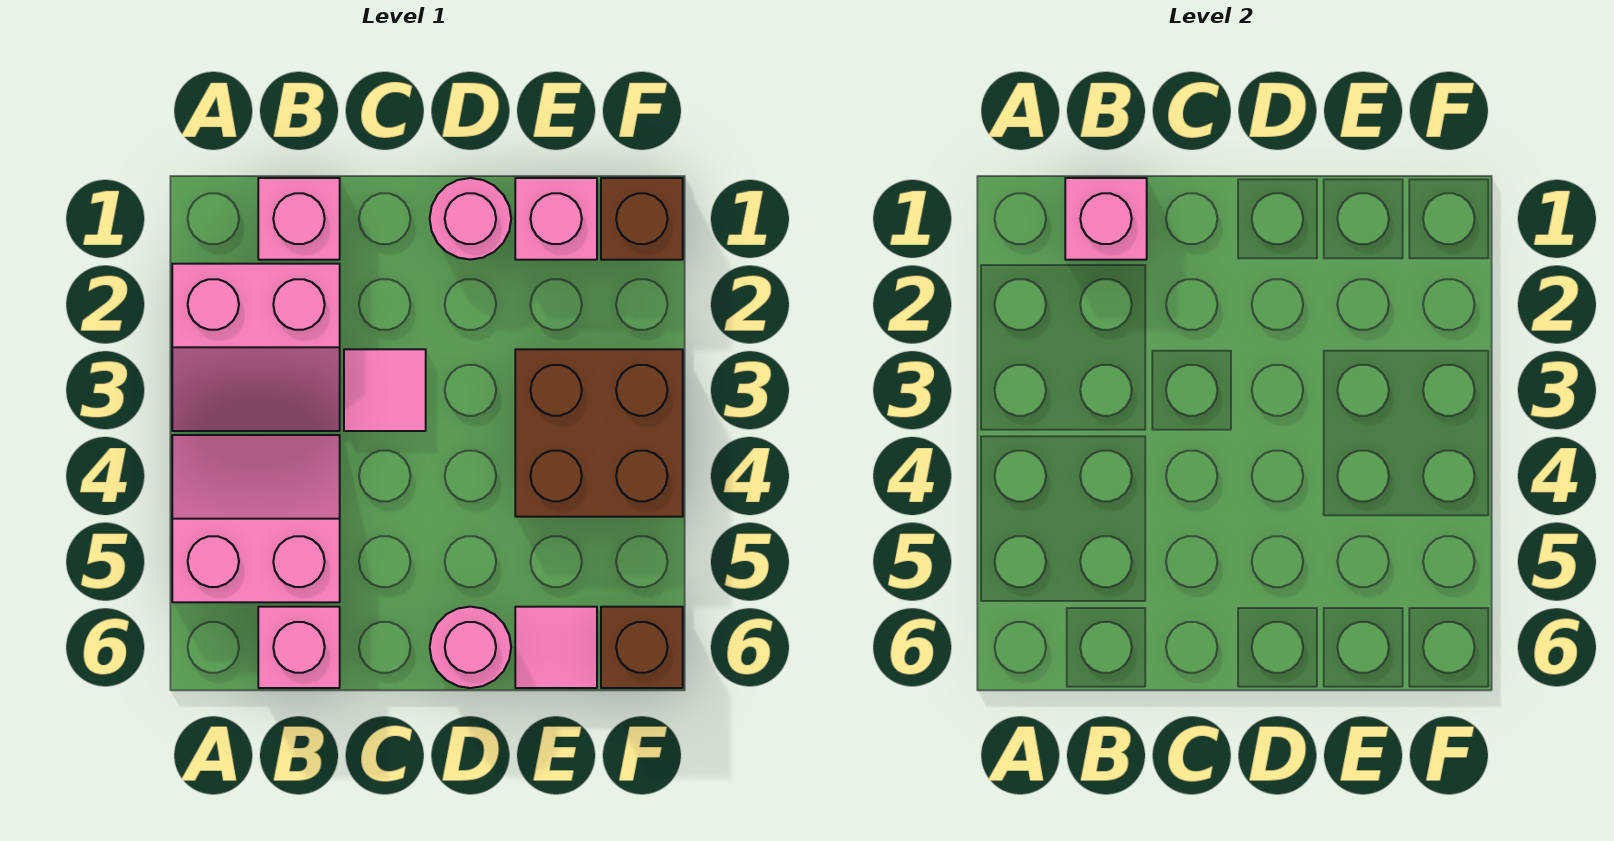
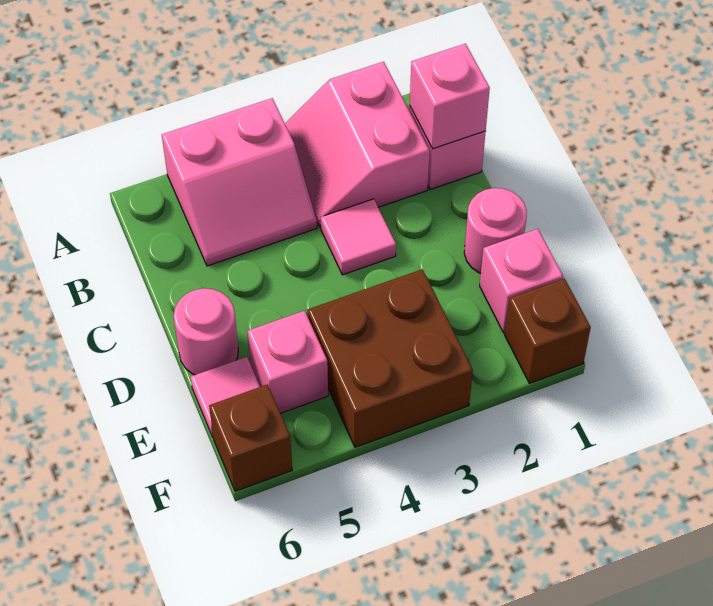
pink slope A4:B5 level 1 top 5 -> pink slope A4:B5 level 1 top A
pink brick B6 level 1 -> pink brick E5 level 1

